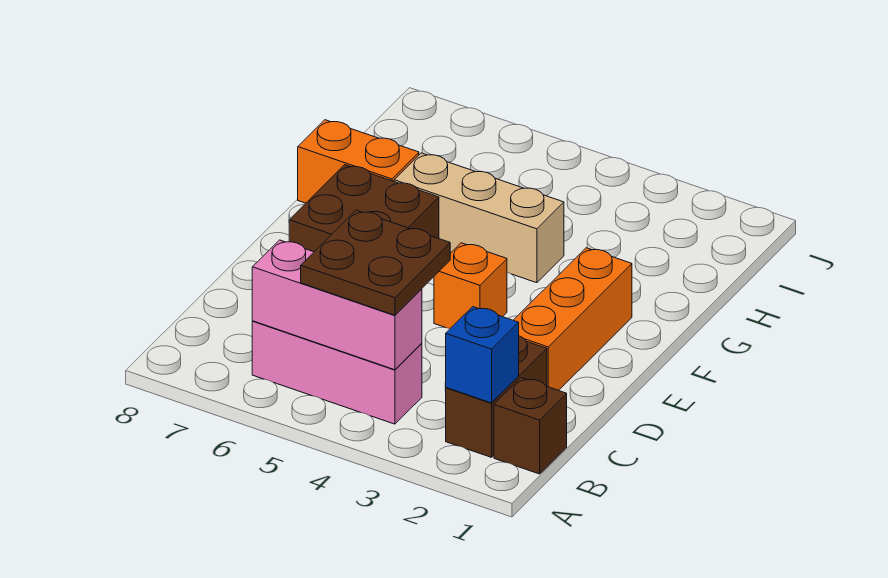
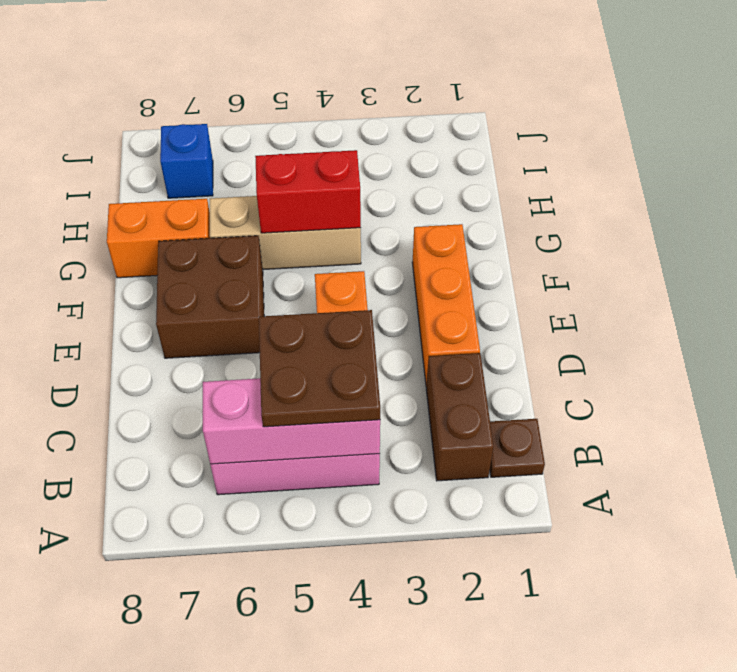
brown brick B1 level 1 -> brown plate B1 level 1
blue brick B2 level 2 -> blue brick I7 level 1
none -> red brick G4:G5 level 2

